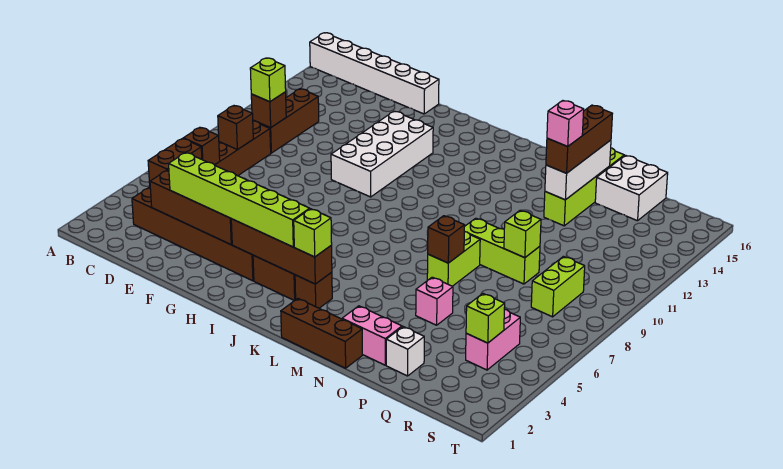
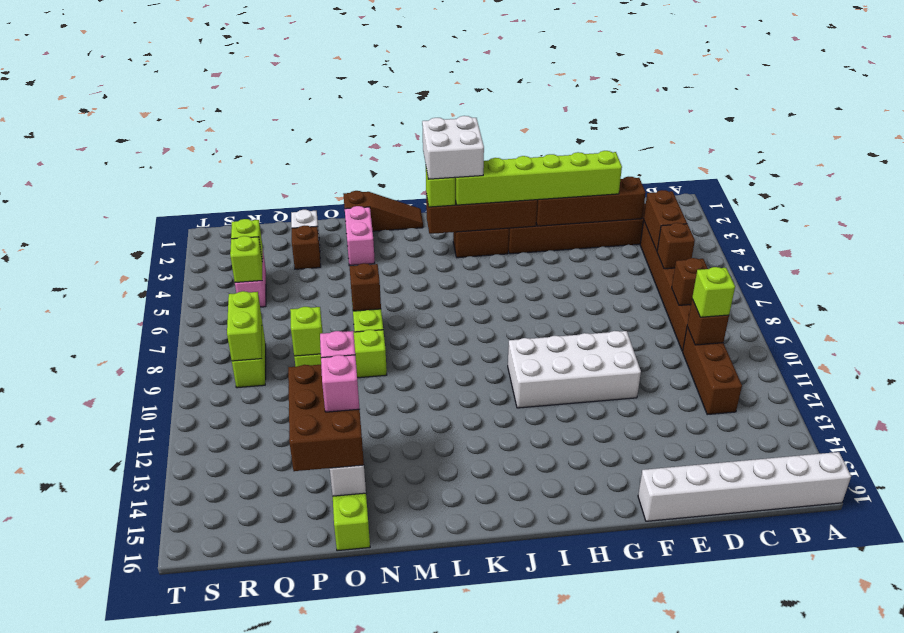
white brick G10:H13 level 1 -> white brick F10:I11 level 1
brown brick K3 level 1 -> brown brick P3 level 1
brown brick L1:N1 level 1 -> brown slope L1:N1 level 1 top N
pink brick N2:O2 level 1 -> pink brick N2:N3 level 1
pink brick O5 level 1 -> pink brick O14 level 4
brown brick O13:O15 level 3 -> brown brick O13:P15 level 3
white brick P15:Q16 level 1 -> white brick J2:K3 level 4
none -> lime brick R5 level 2
none -> lime brick R8:R9 level 2

